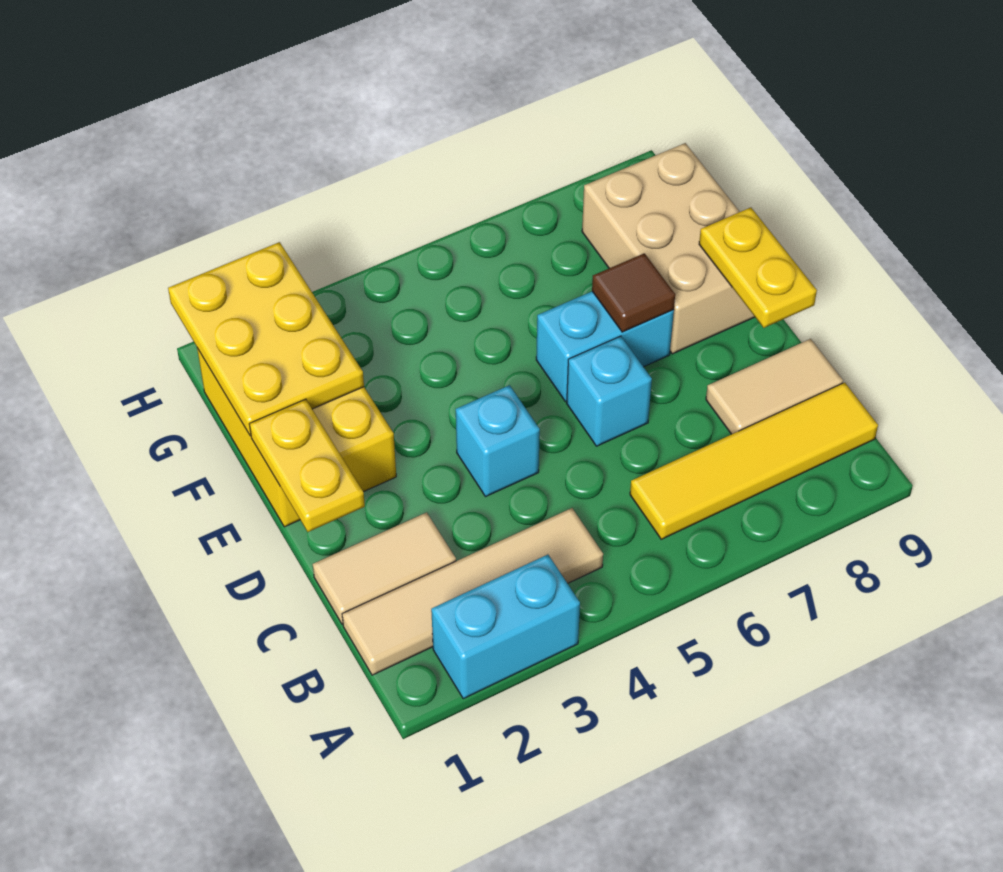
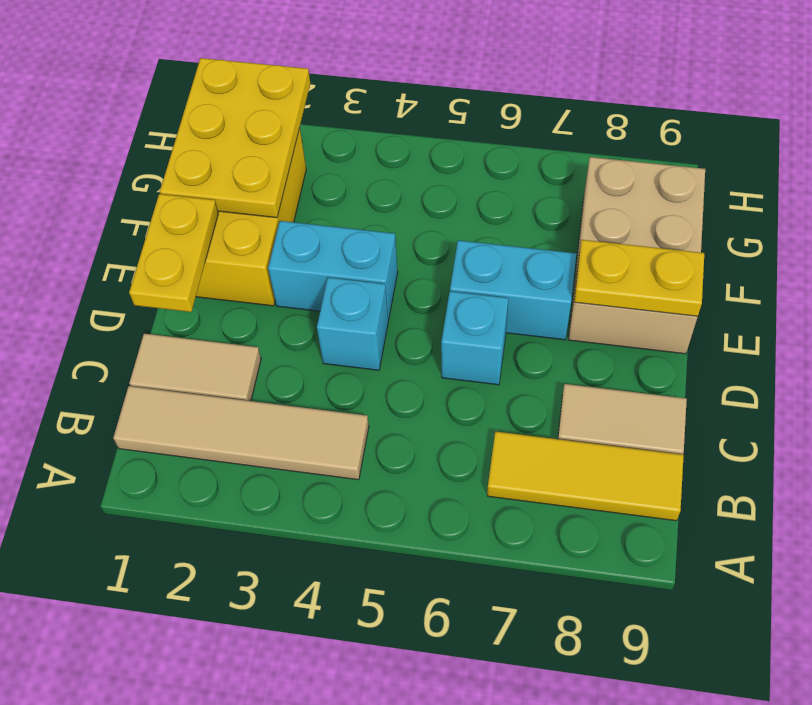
cyan brick A2:A3 level 1 -> cyan brick E3:E4 level 1
yellow tile B6:B9 level 1 -> yellow tile B7:B9 level 1
yellow plate D9:E9 level 2 -> yellow plate E8:E9 level 2
brown tile E7 level 2 -> none

